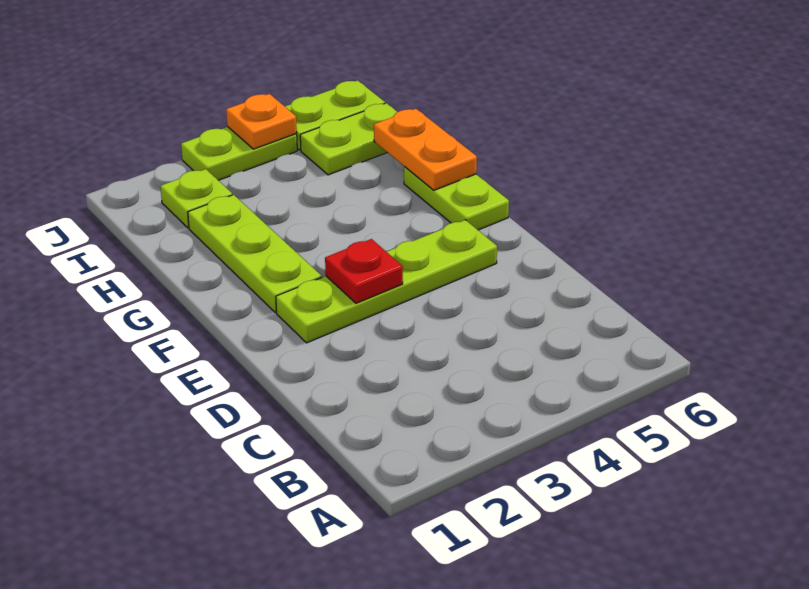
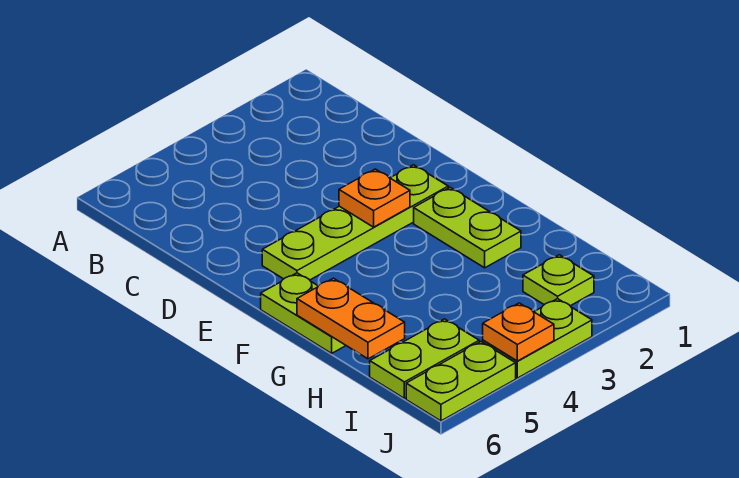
red plate E3 level 2 -> orange plate E3 level 2
lime plate F2:H2 level 1 -> lime plate F2:G2 level 1

